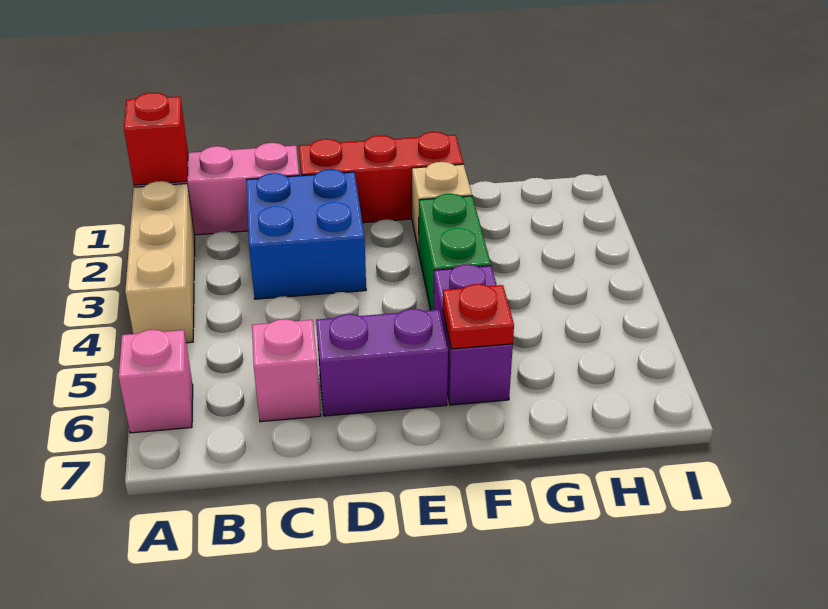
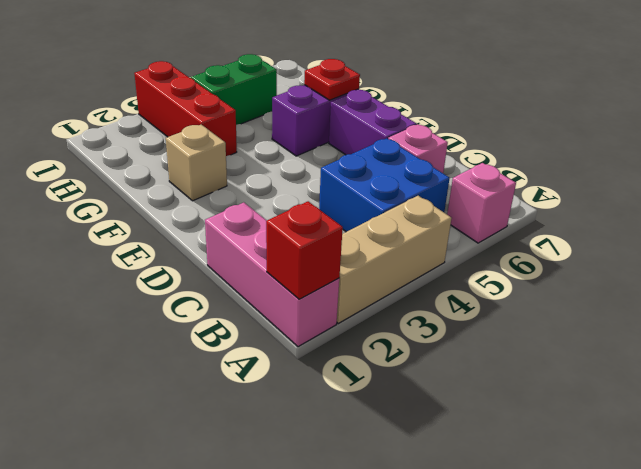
blue brick C2:D3 level 1 -> blue brick B4:C5 level 1
red brick D1:F1 level 1 -> red brick G3:I3 level 1
green brick F3:F4 level 1 -> green brick H4:H5 level 1

